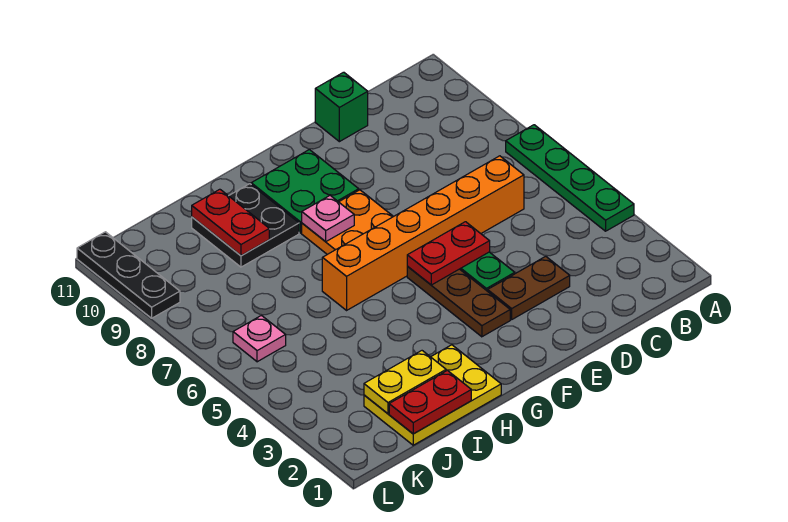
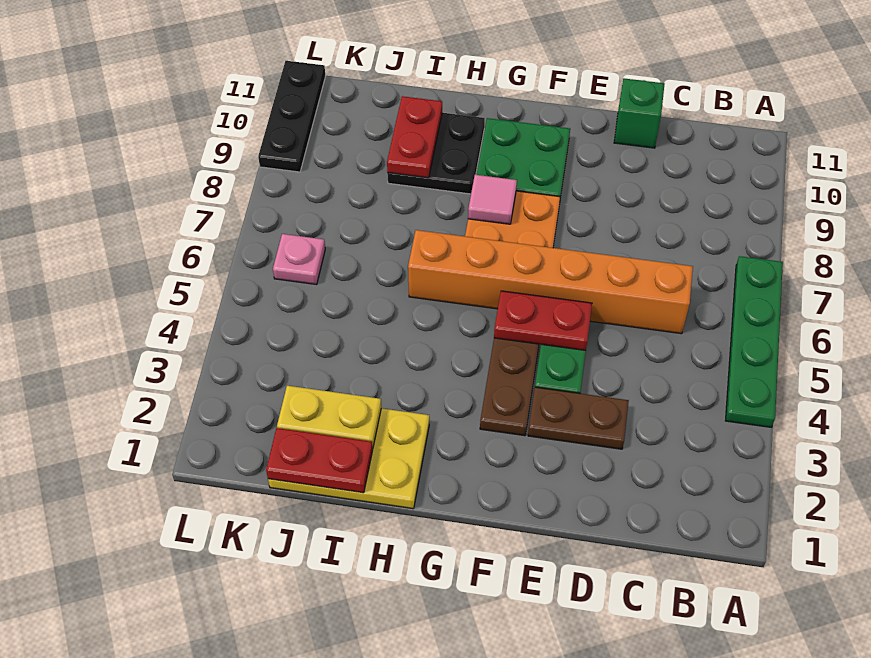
pink plate G8 level 2 -> pink tile G8 level 2

